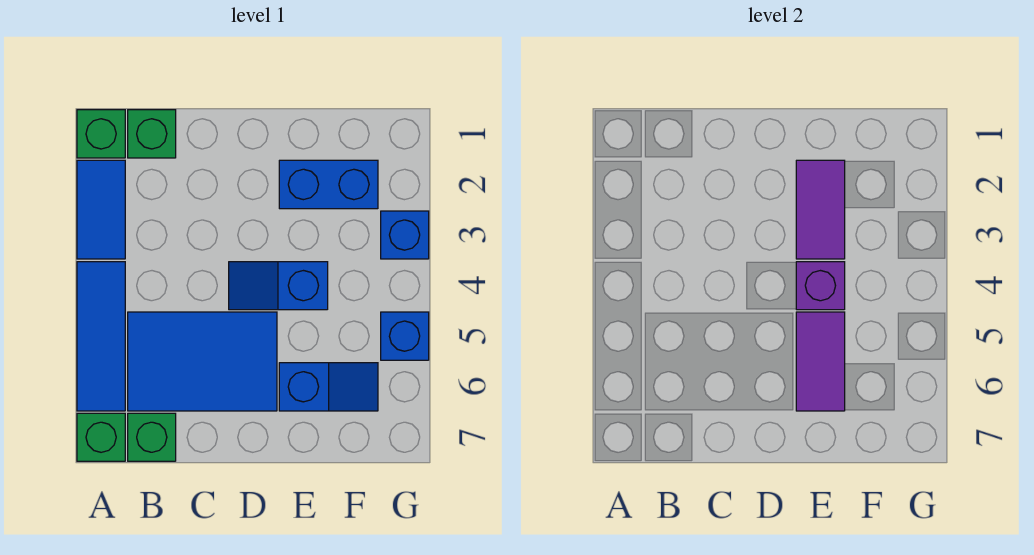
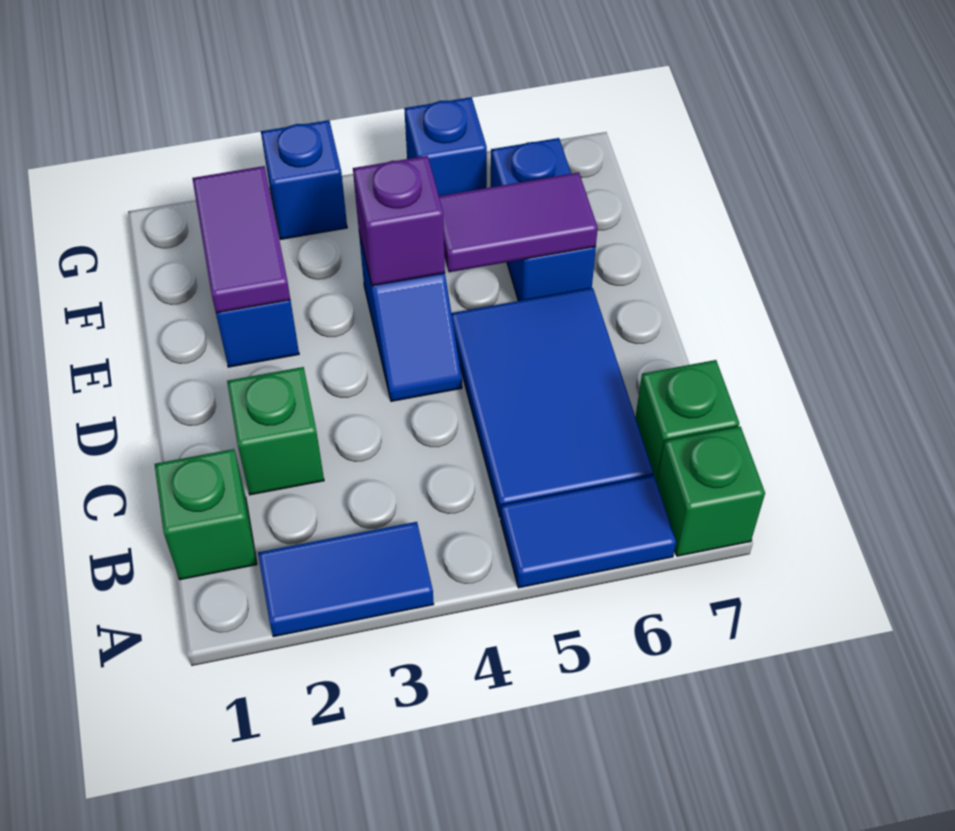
green brick A1 level 1 -> green brick C2 level 1
blue tile A4:A6 level 1 -> blue tile A5:A6 level 1
purple tile E2:E3 level 2 -> purple tile E2:F2 level 2
blue slope E6:F6 level 1 top E -> blue brick E6:F6 level 1

